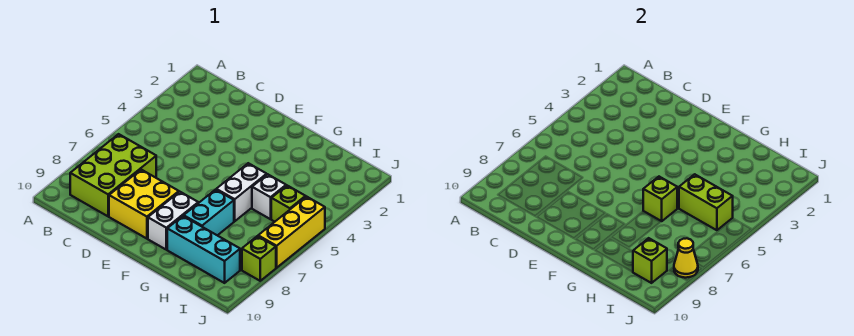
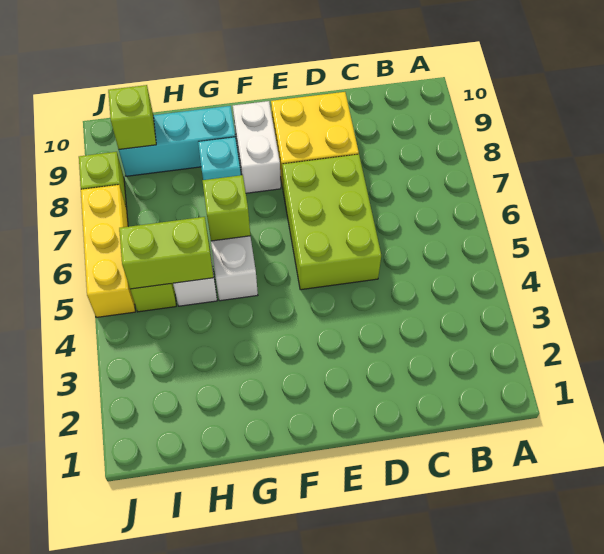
lime brick B7:C9 level 1 -> lime brick D5:E7 level 1
cyan brick G7:G8 level 1 -> cyan brick G8 level 1
yellow cone J8 level 2 -> none

